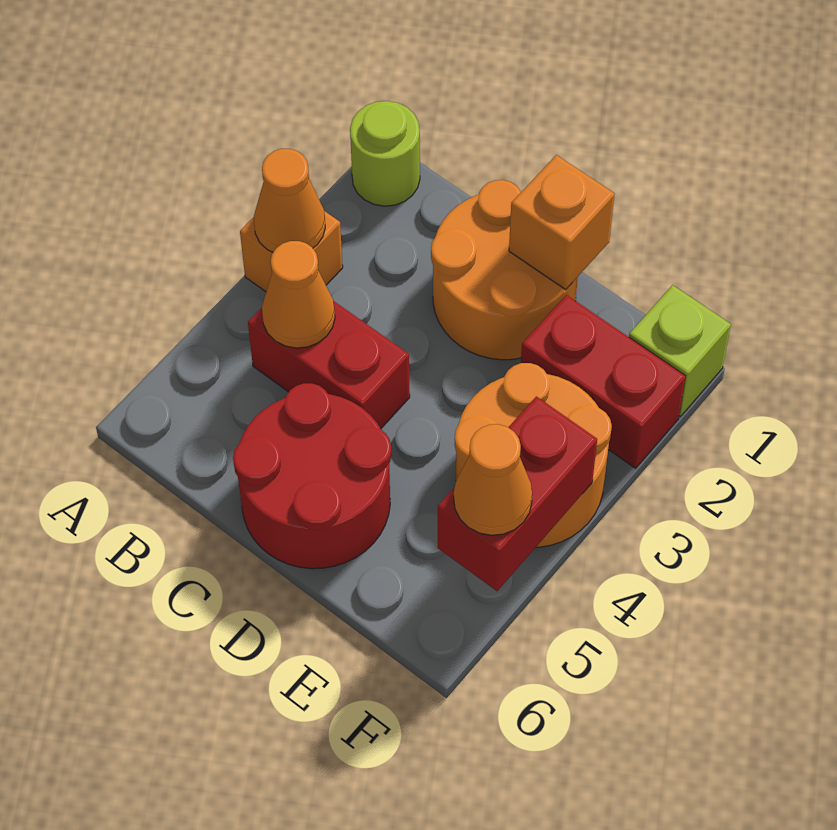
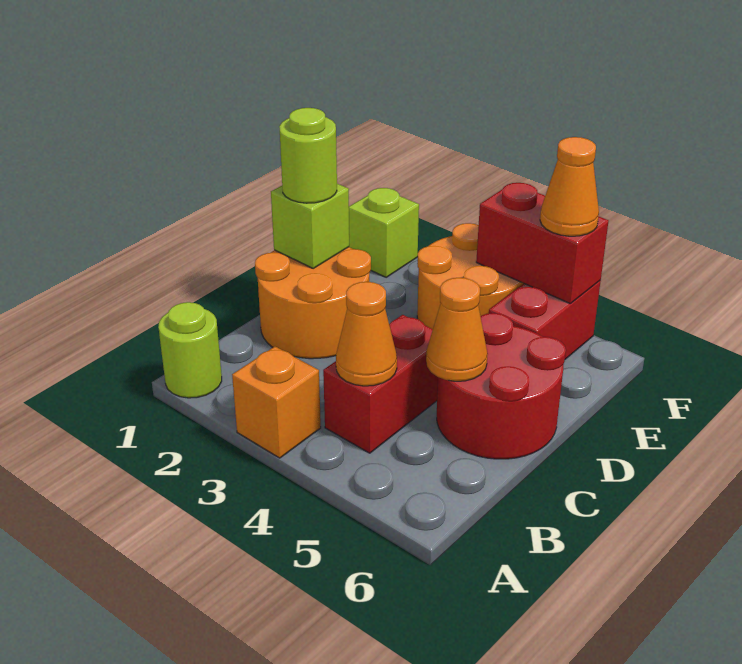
orange cone A3 level 2 -> orange cone C5 level 2
orange brick D1 level 2 -> lime brick D1 level 2
none -> lime round brick D1 level 3
red brick E2:F2 level 1 -> red brick E5:F5 level 1

